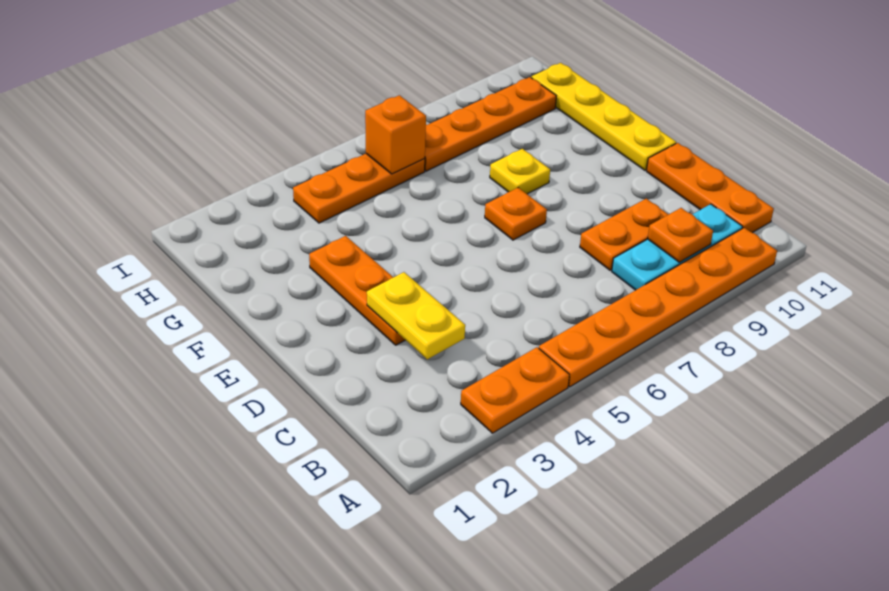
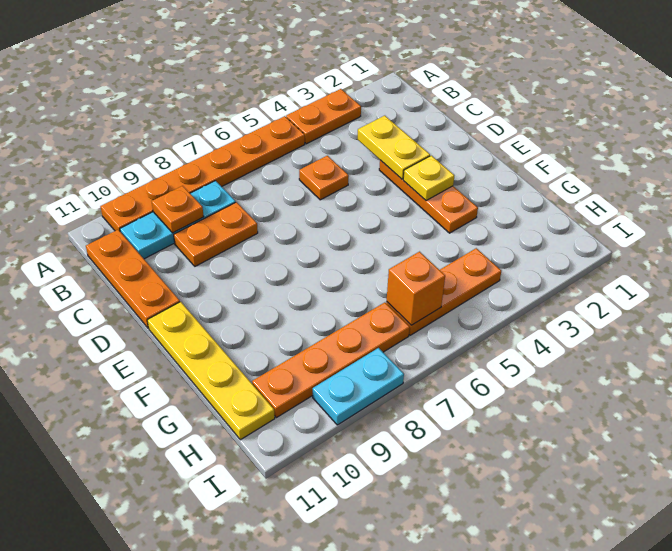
orange plate E7 level 1 -> orange plate C5 level 1
yellow plate F8 level 1 -> yellow plate E3 level 2
none -> cyan plate I8:I9 level 1

